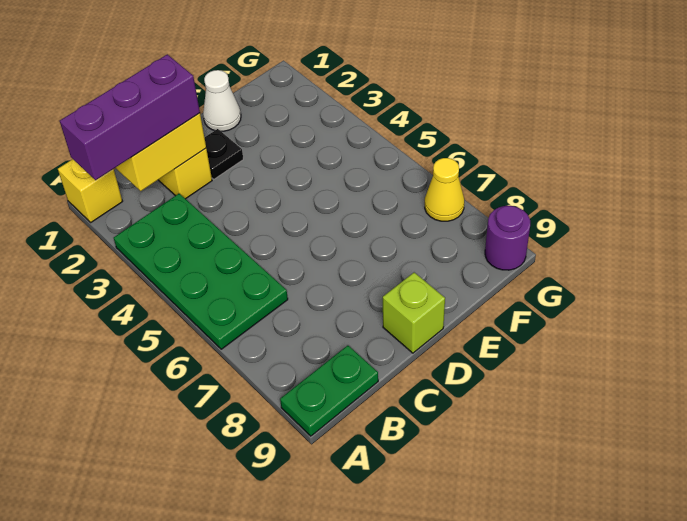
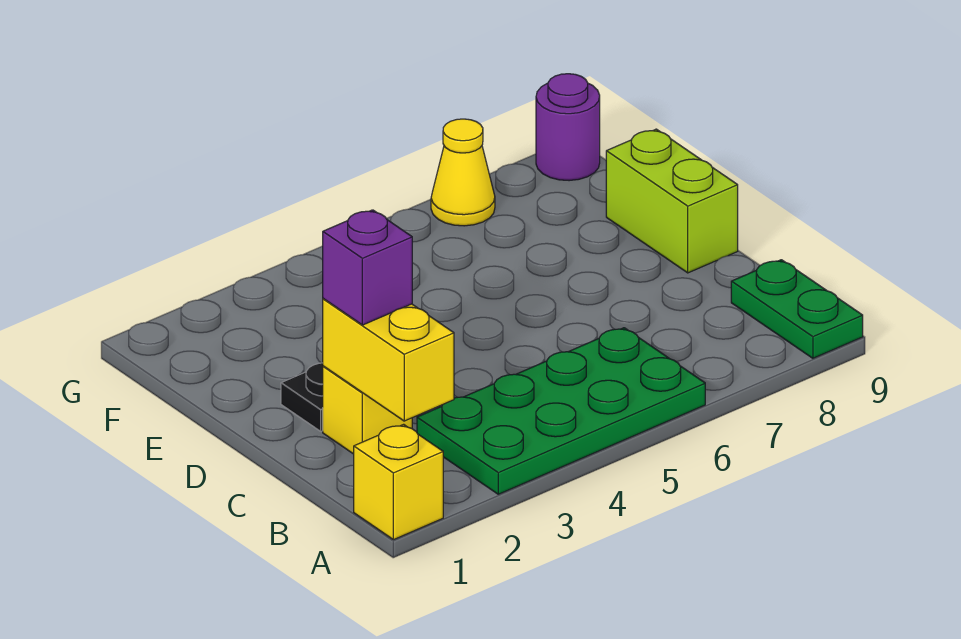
purple brick A2:C2 level 3 -> purple brick C2 level 3
lime brick D9 level 1 -> lime brick D9:E9 level 1
white cone E1 level 1 -> none

